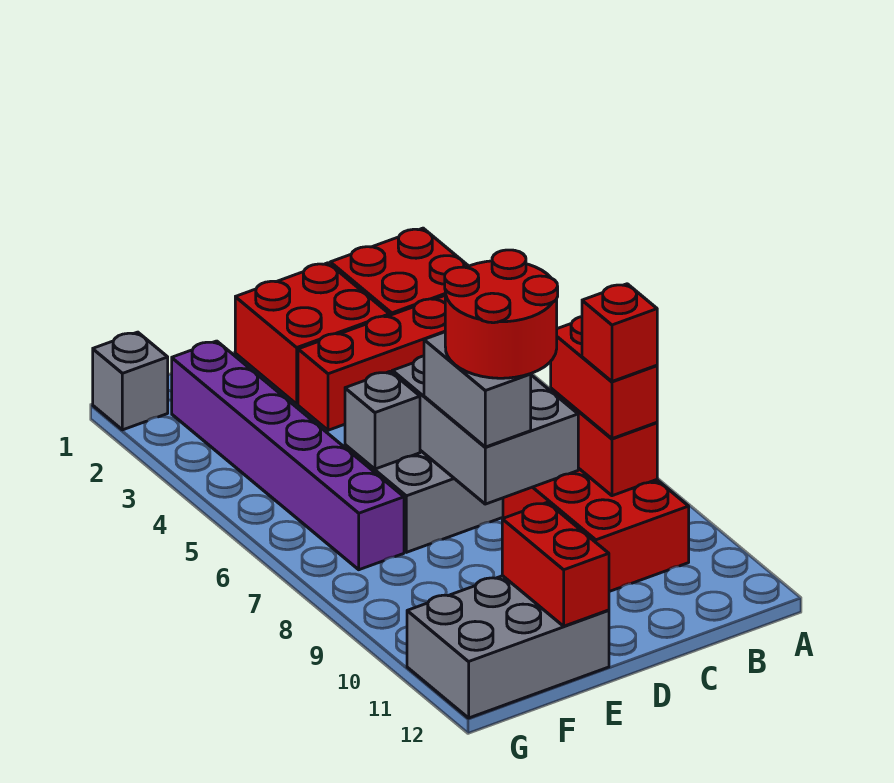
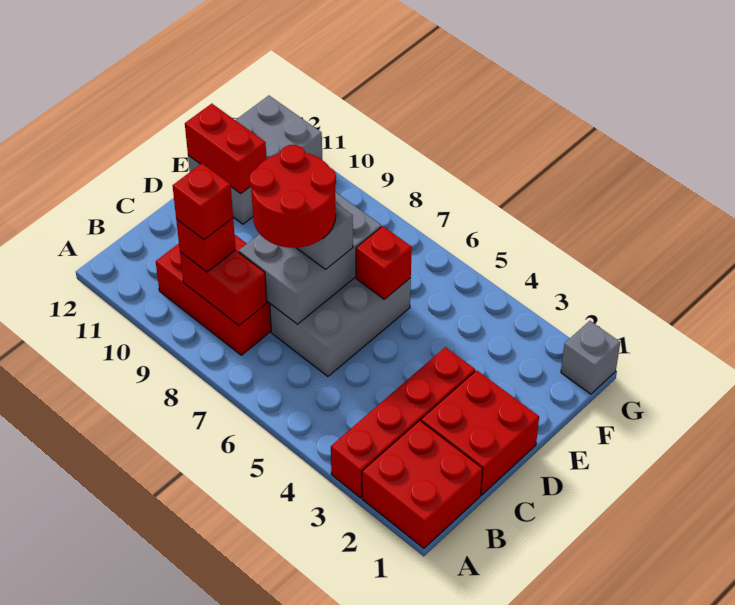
red brick B8:B9 level 3 -> red brick B9 level 3
grey brick C6:D8 level 2 -> grey brick C7:E8 level 2
grey brick E6 level 2 -> red brick E6 level 2
purple brick F2:F7 level 1 -> none

